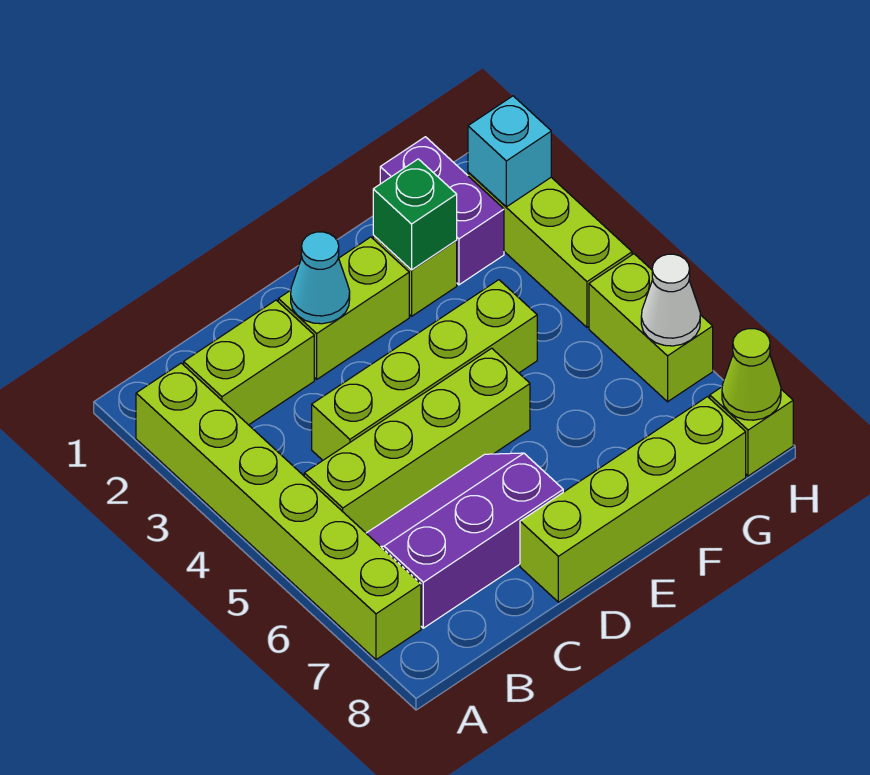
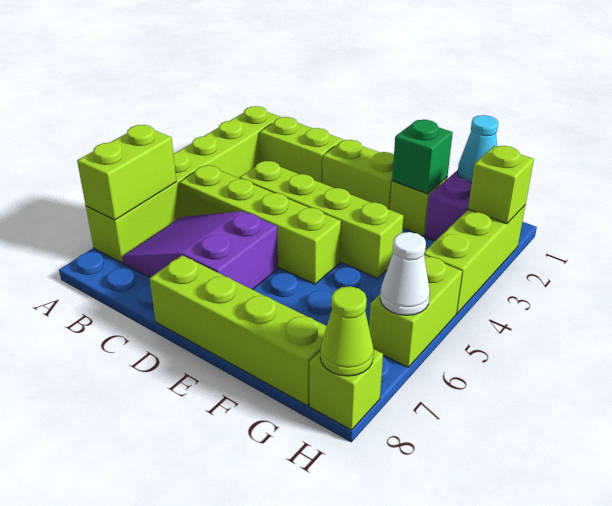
none -> lime brick A6:A7 level 2
purple slope B6:D7 level 1 top 7 -> purple slope B6:D7 level 1 top D
cyan cone D2 level 2 -> cyan cone G1 level 2
cyan brick H2 level 2 -> lime brick H2 level 2

